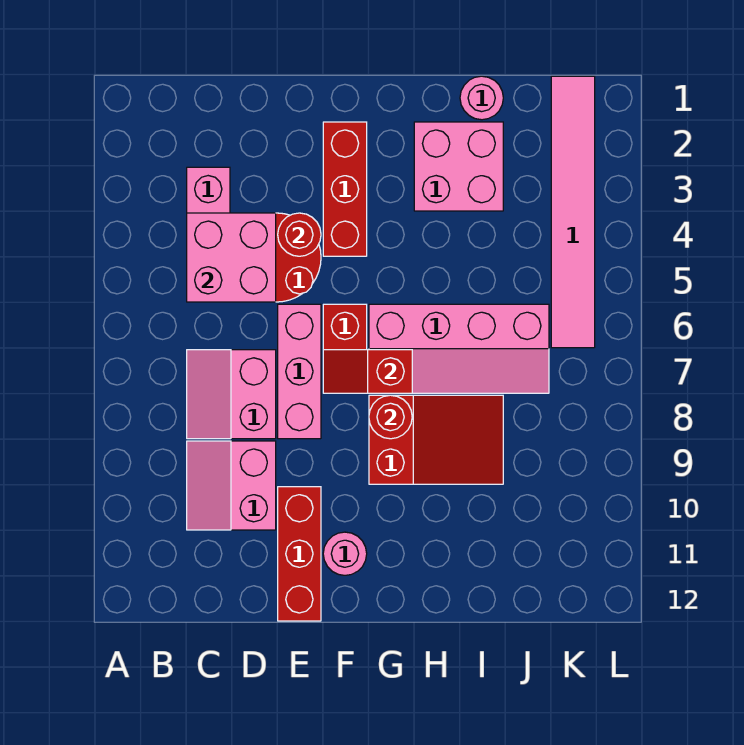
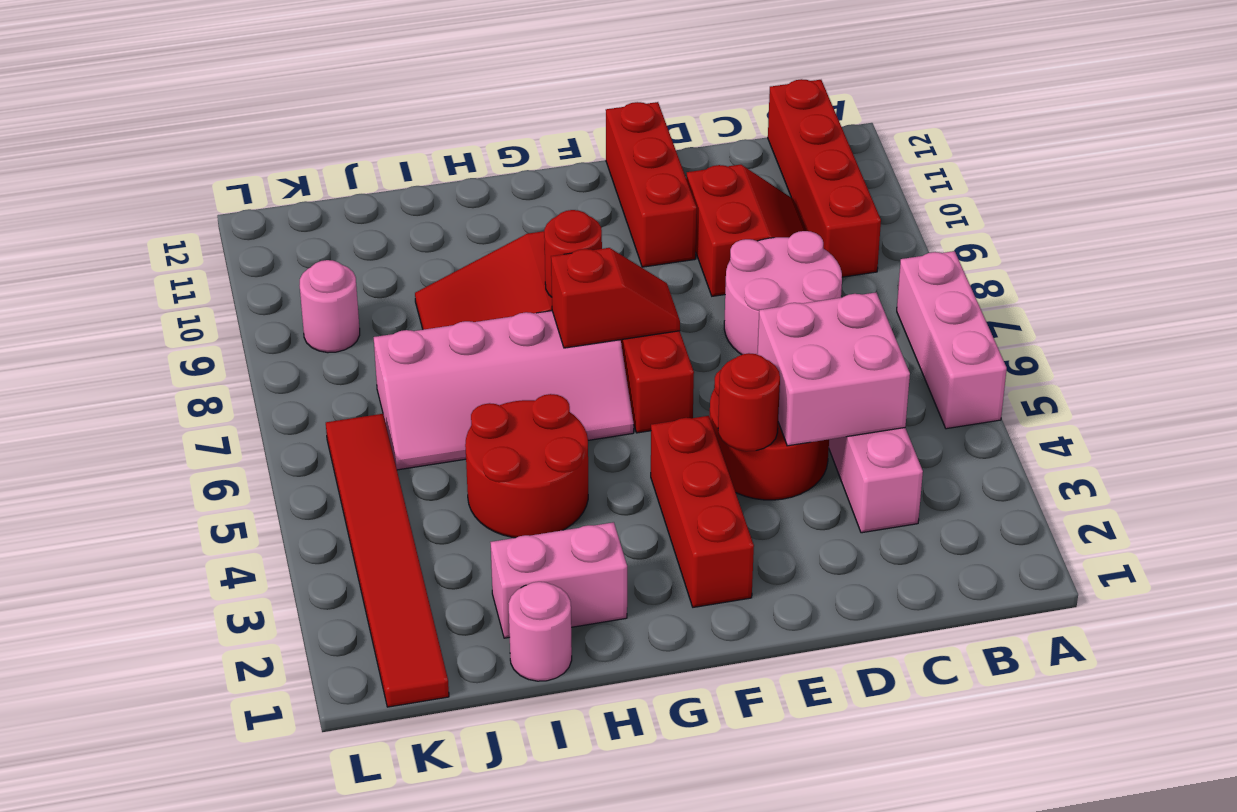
none -> red brick B9:B12 level 1
pink slope C7:D8 level 1 top D -> pink round brick C7:D8 level 1
pink slope C9:D10 level 1 top D -> red slope C9:D10 level 1 top D
pink brick E6:E8 level 1 -> pink brick A5:A7 level 1
pink round brick F11 level 1 -> pink round brick K9 level 1
pink slope G6:J7 level 1 top 6 -> pink slope G6:J7 level 1 top 7
pink brick H2:I3 level 1 -> pink brick H2:I2 level 1
none -> red round brick H4:I5 level 1
pink tile K1:K6 level 1 -> red tile K1:K6 level 1

